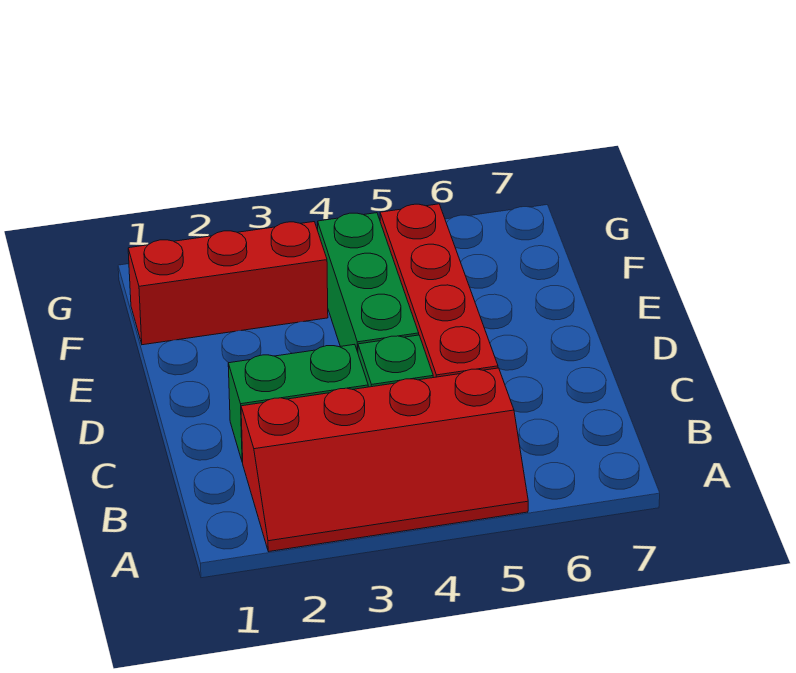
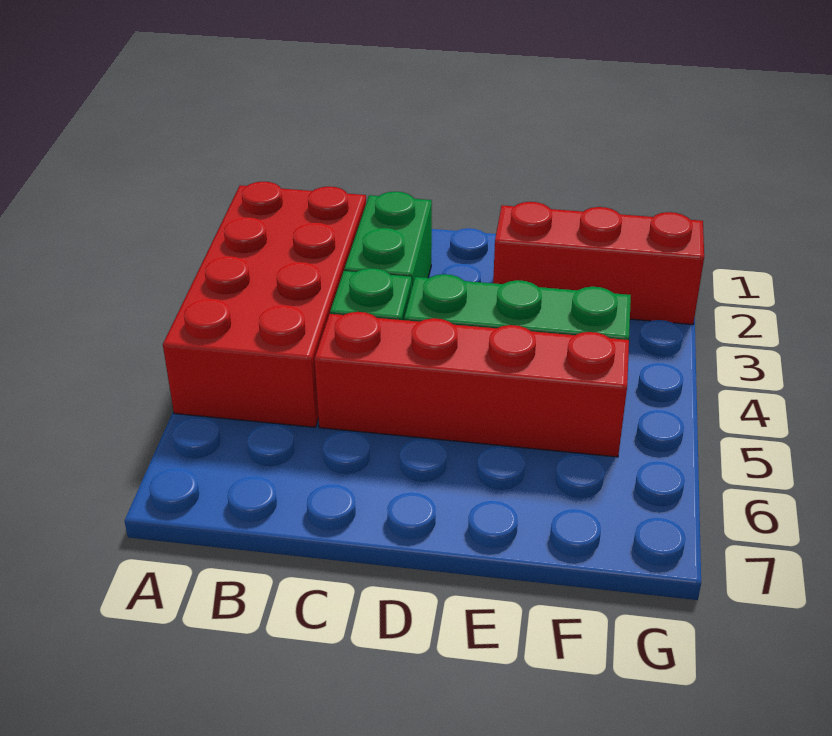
red slope A2:B5 level 1 top B -> red brick A2:B5 level 1
red brick F1:F3 level 1 -> red brick E2:G2 level 1

